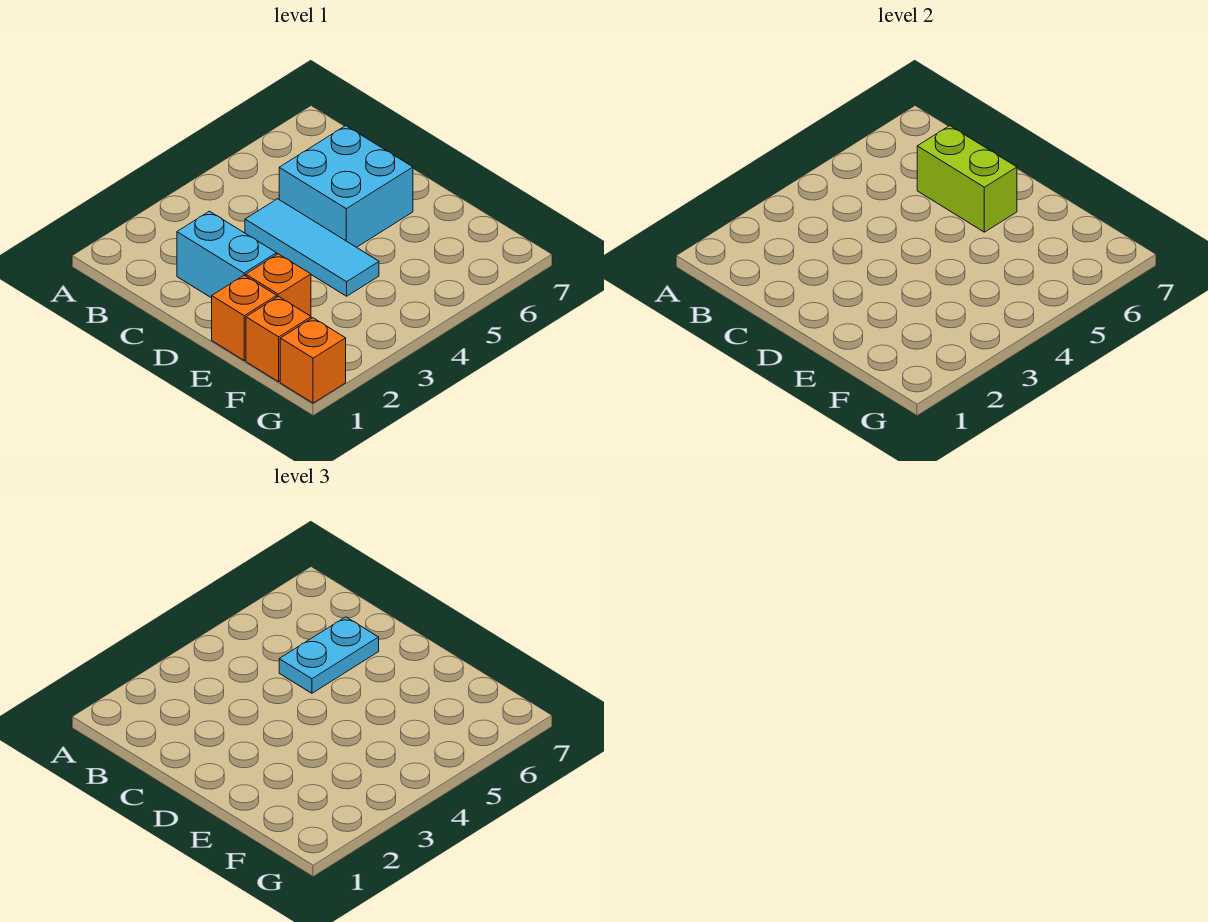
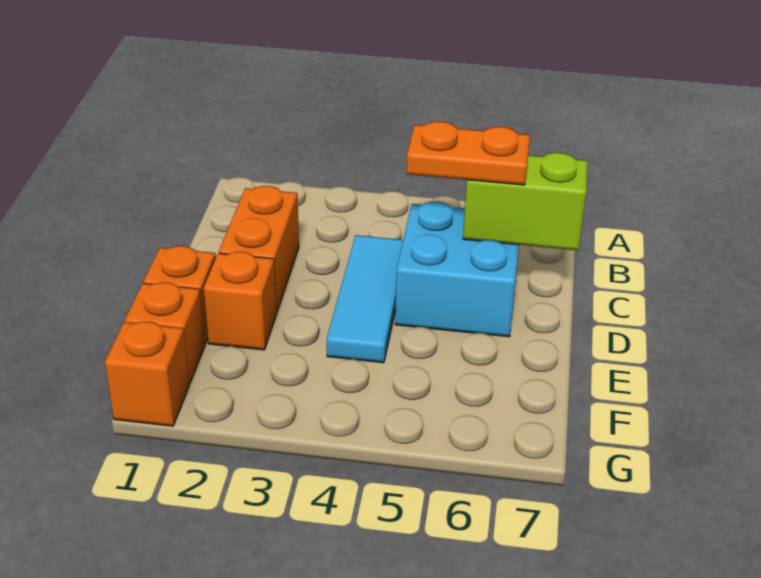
cyan brick C2:D2 level 1 -> orange brick C2:D2 level 1
cyan plate C5:C6 level 3 -> orange plate C5:C6 level 3
lime brick C6:D6 level 2 -> lime brick C6:C7 level 2

